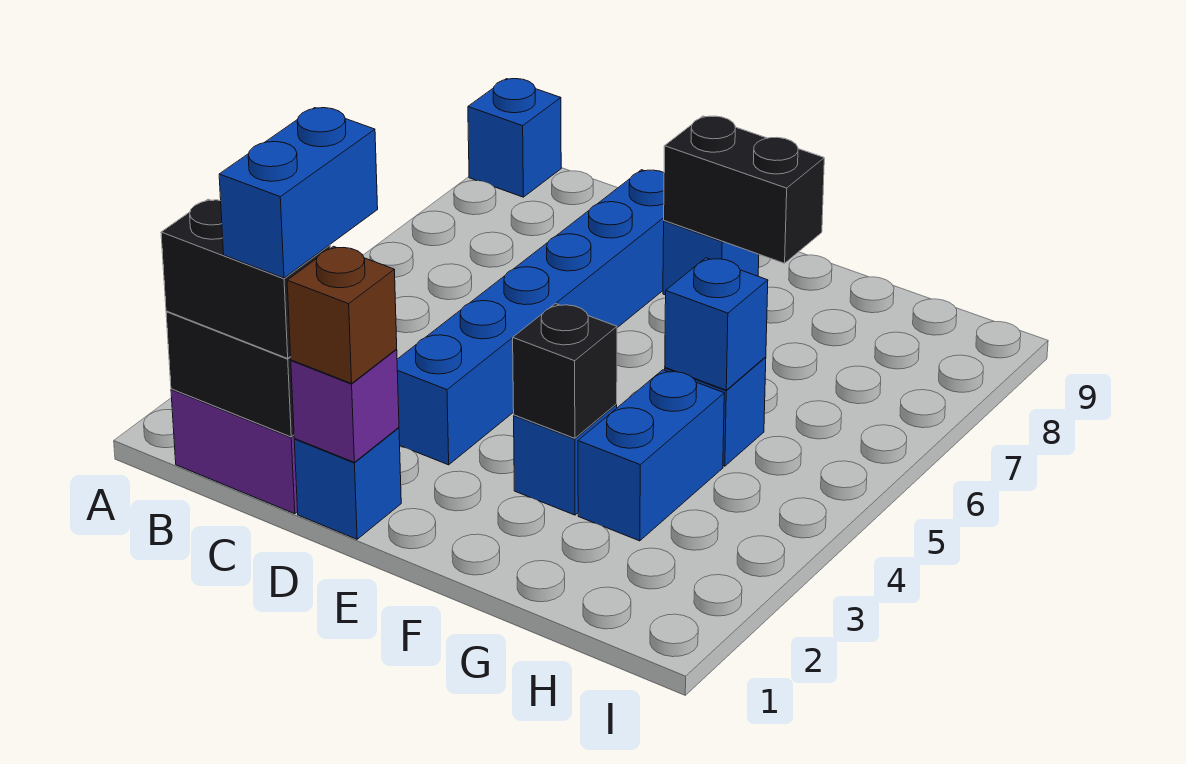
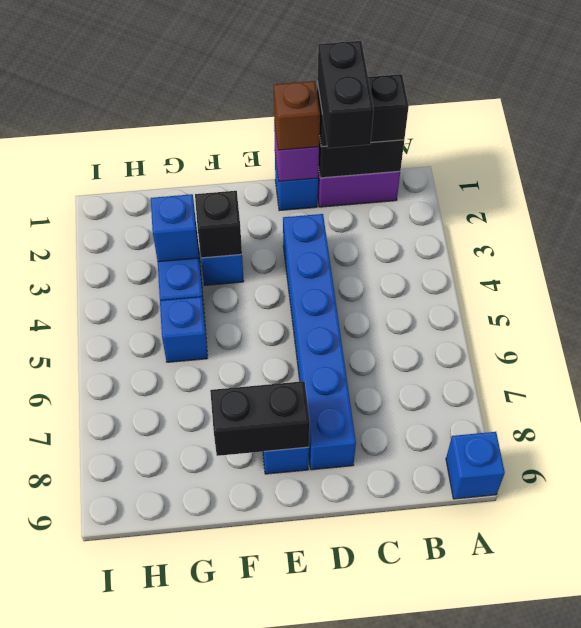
blue brick C1:C2 level 4 -> black brick C1:C2 level 4
blue brick G5 level 2 -> blue brick G3 level 2

